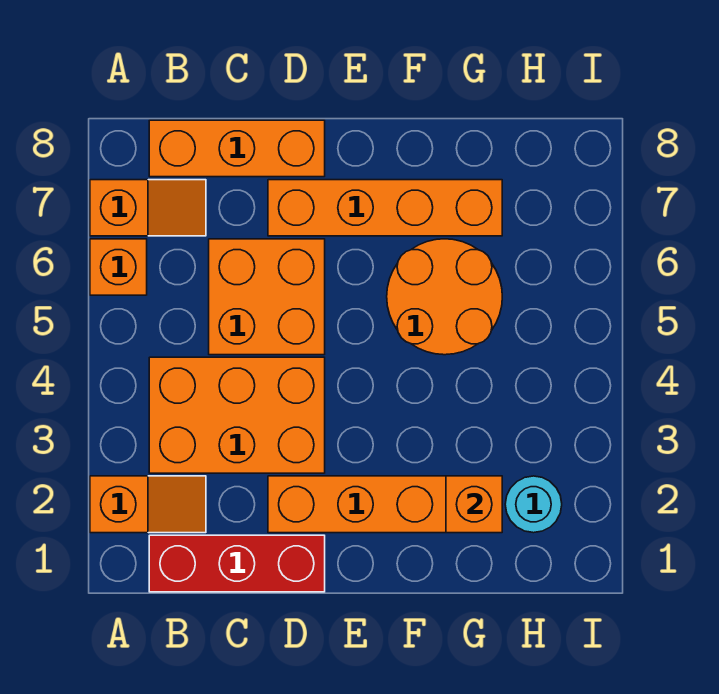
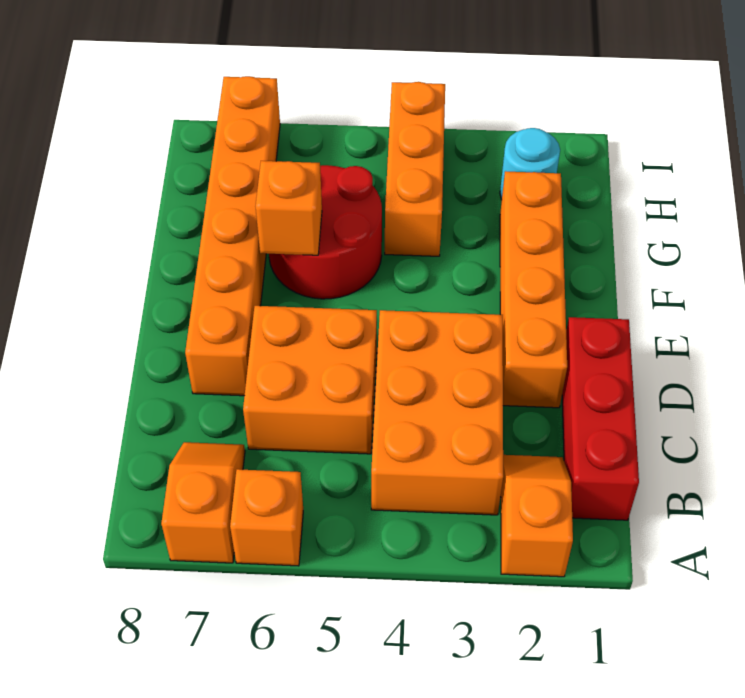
orange brick B8:D8 level 1 -> orange brick G4:I4 level 1
orange brick D7:G7 level 1 -> orange brick D7:I7 level 1
orange round brick F5:G6 level 1 -> red round brick F5:G6 level 1
orange brick G2 level 2 -> orange brick F6 level 2

